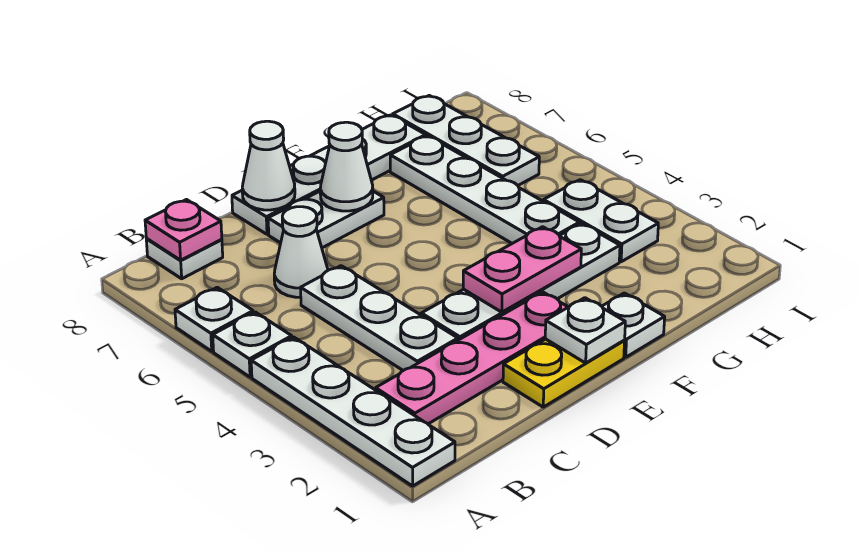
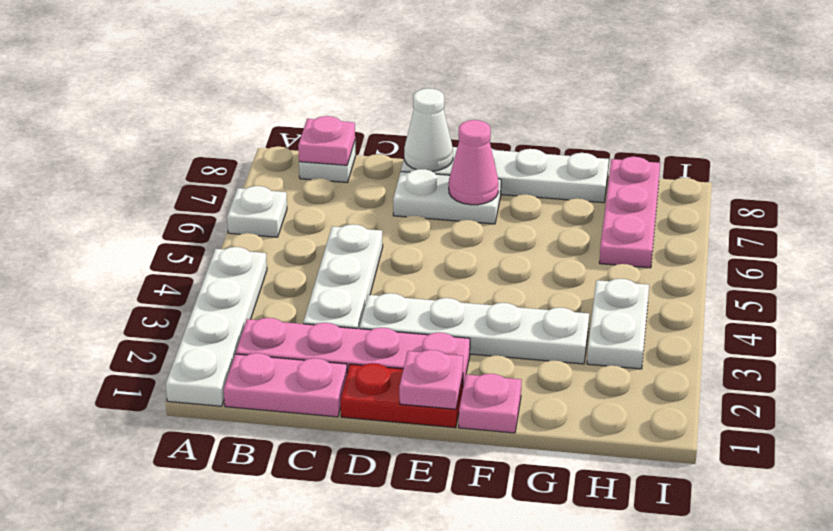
white plate A5 level 1 -> none
white cone C6 level 1 -> none
yellow plate D1:E1 level 1 -> red plate D1:E1 level 1
white plate E1 level 2 -> pink plate E1 level 2
pink plate E3:F3 level 2 -> pink plate B1:C1 level 1
white cone E7 level 2 -> pink cone E7 level 2
white plate F1 level 1 -> pink plate F1 level 1
white plate G4:G7 level 1 -> none
white plate H6:H8 level 1 -> pink plate H6:H8 level 1

